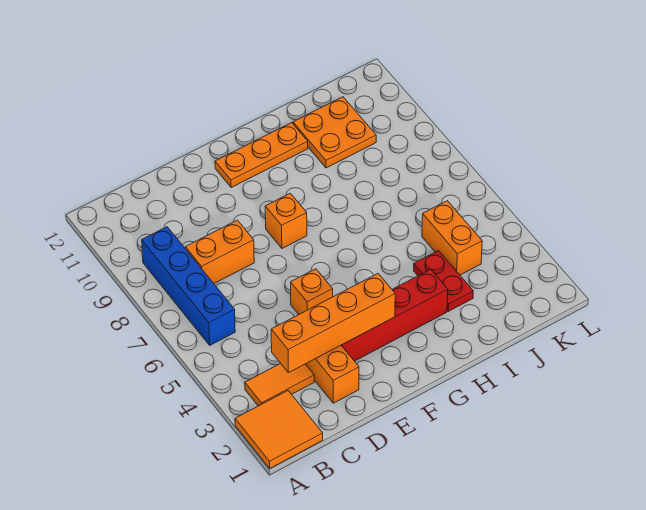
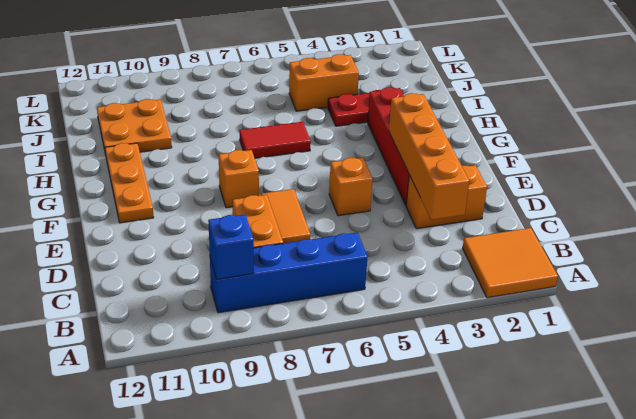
orange tile B3:C3 level 1 -> orange tile D7:E7 level 1
none -> blue brick B9 level 2
none -> red tile H6:H7 level 1

